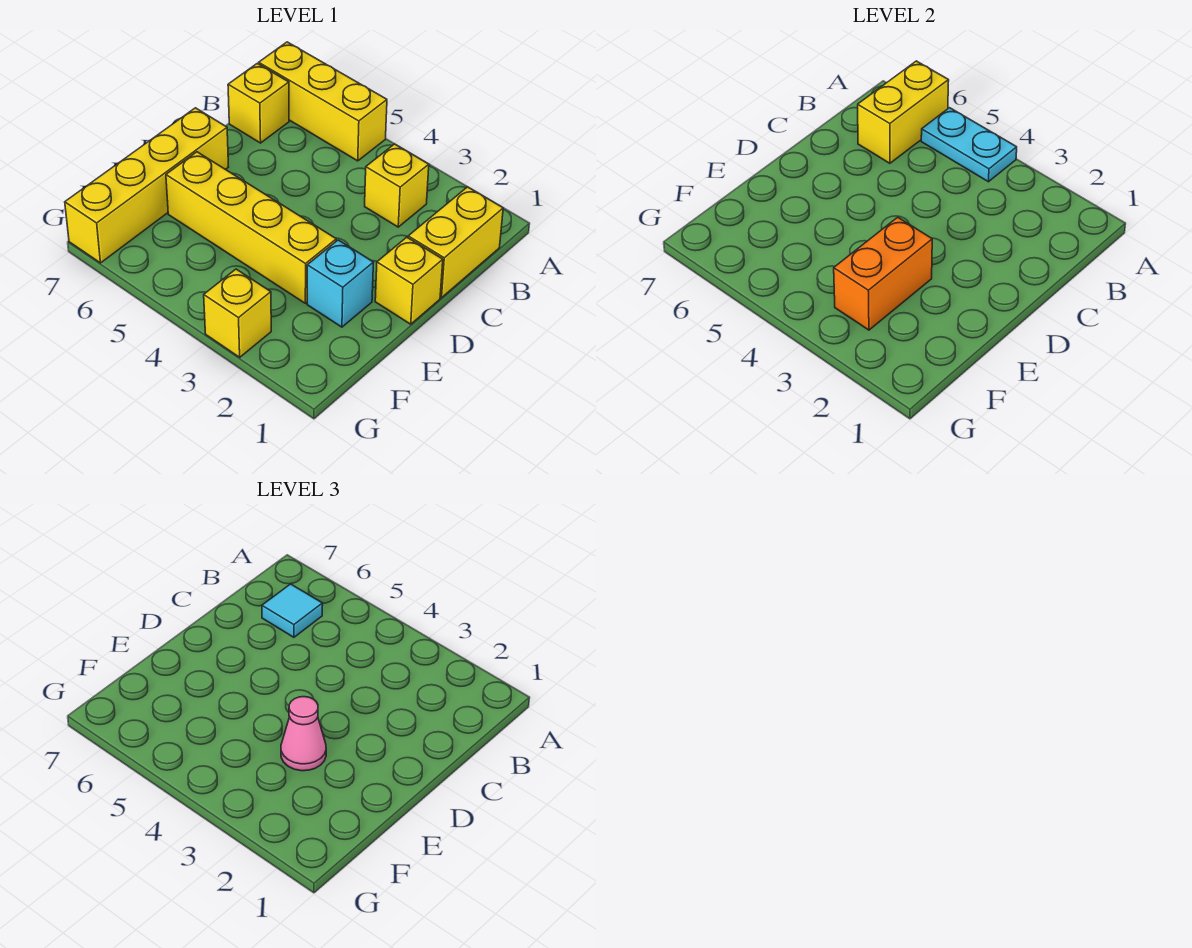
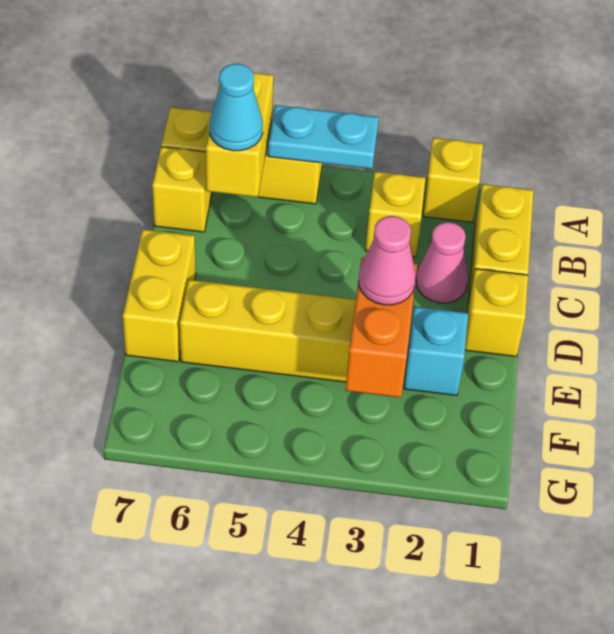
cyan tile B6 level 3 -> cyan cone B6 level 3
none -> pink cone C2 level 1
yellow brick D7:G7 level 1 -> yellow brick D7:E7 level 1
yellow brick G3 level 1 -> yellow brick A2 level 1

